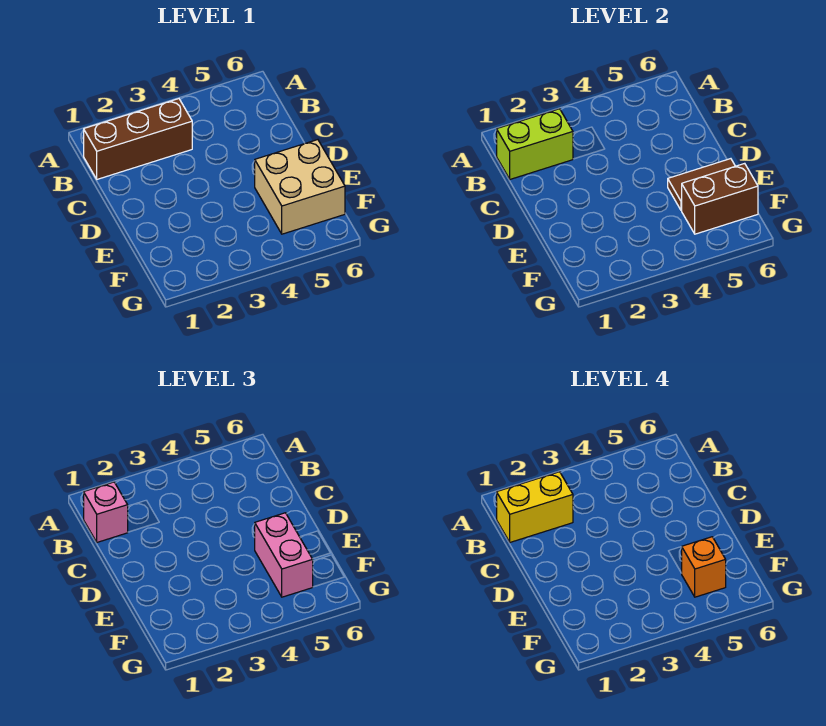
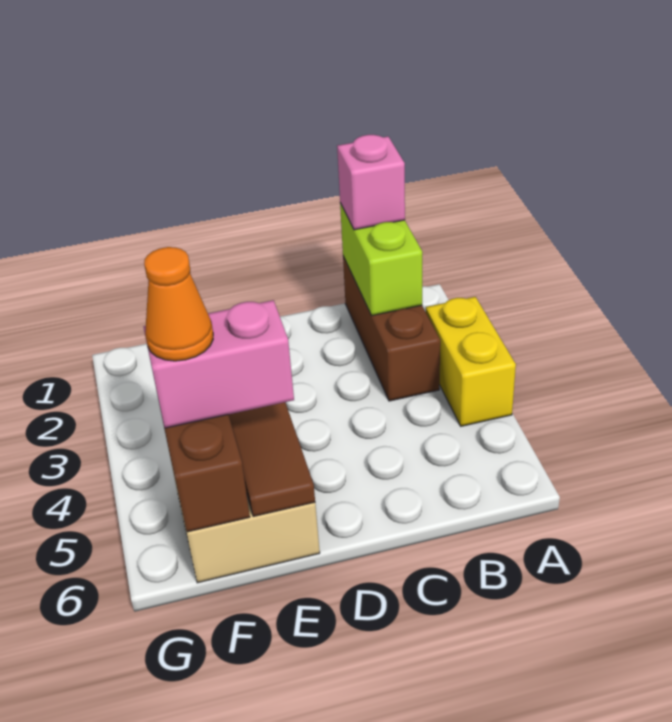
yellow brick B1:B2 level 4 -> yellow brick A3:A4 level 1
orange brick F5 level 4 -> orange cone F5 level 4

